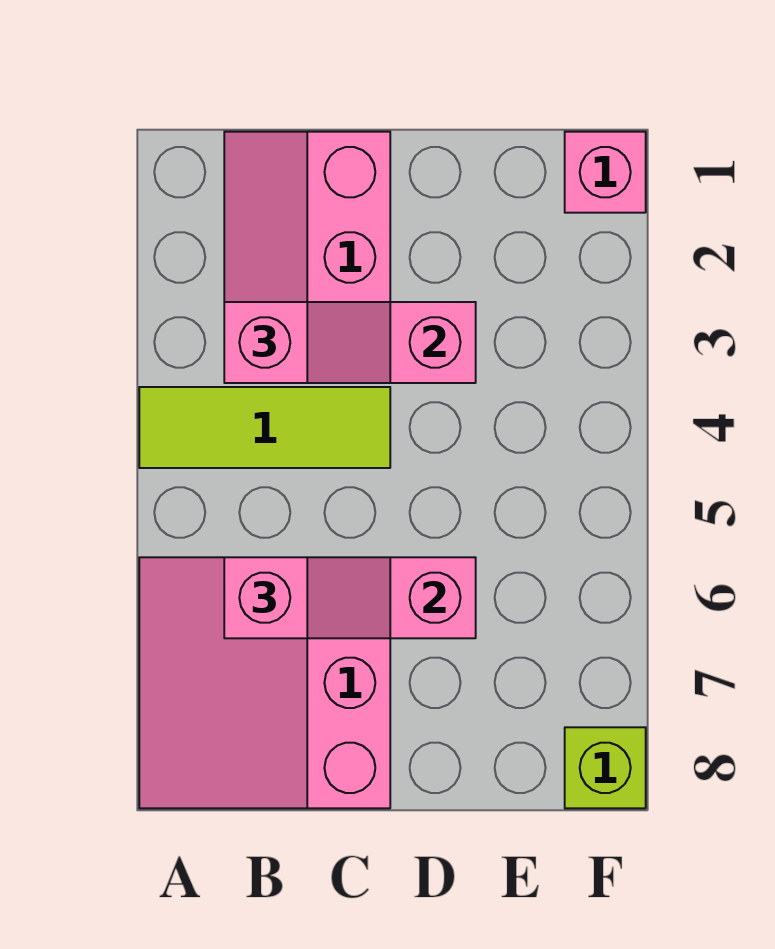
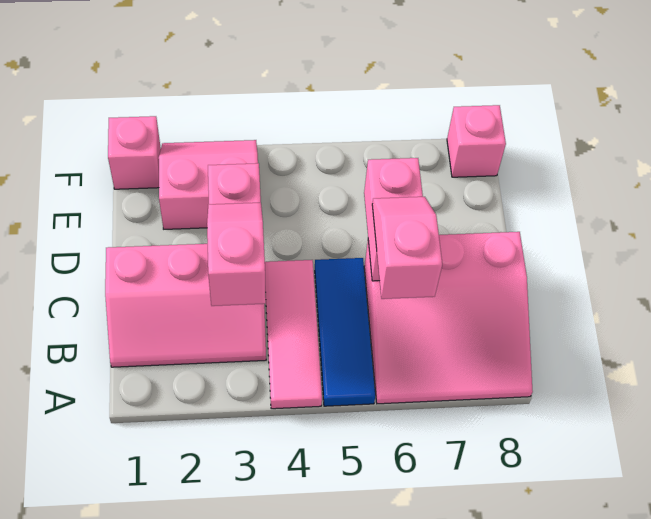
lime tile A4:C4 level 1 -> pink tile A4:C4 level 1
none -> blue tile A5:C5 level 1
none -> pink slope E2:F3 level 1 top E
lime brick F8 level 1 -> pink brick F8 level 1

